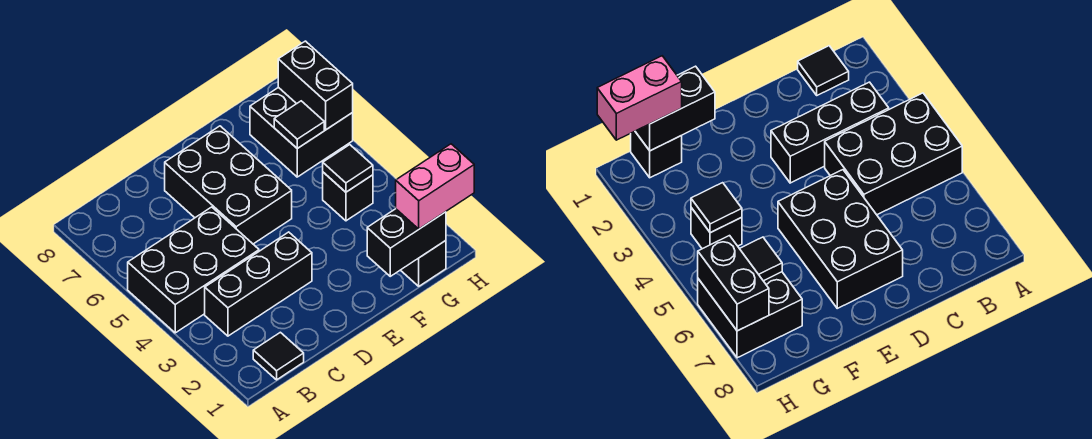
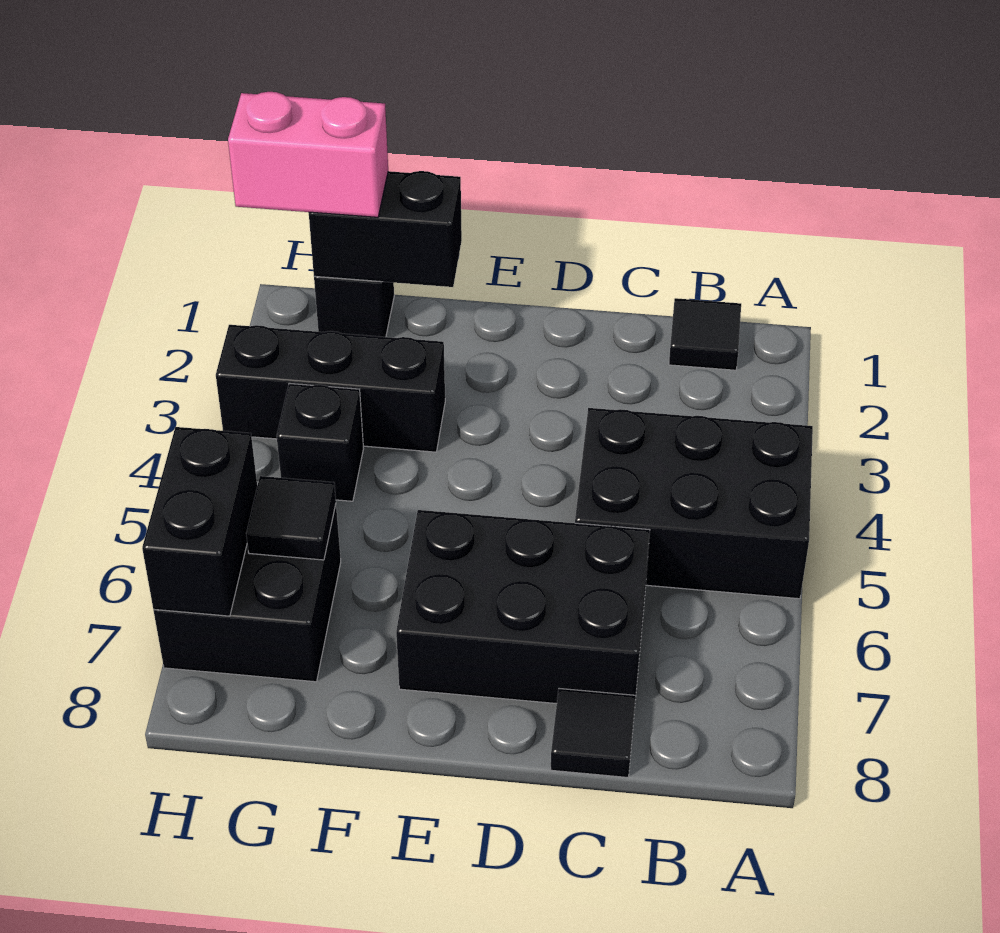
black brick B3:D3 level 1 -> black brick F3:H3 level 1
black brick D5:E7 level 1 -> black brick C6:E7 level 1
black tile G4 level 2 -> black tile C8 level 1

